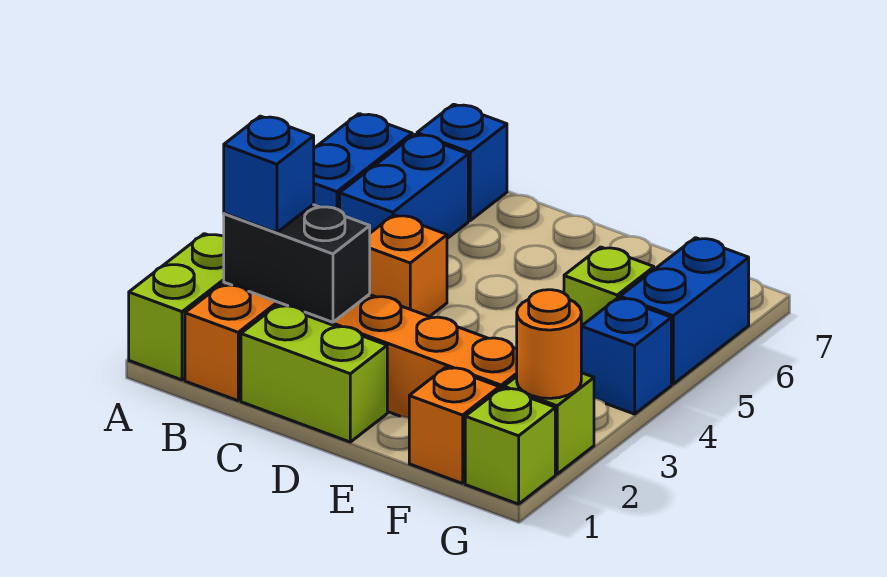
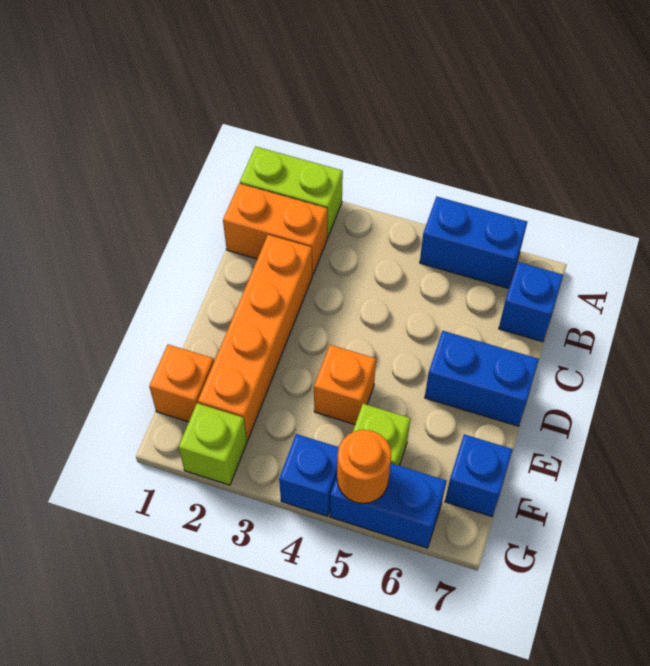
black brick B2:C2 level 2 -> none
blue brick B2 level 3 -> blue brick F7 level 1
blue brick B5:B6 level 1 -> blue brick D6:D7 level 1
lime brick C1:D1 level 1 -> none
orange brick C4 level 1 -> orange brick E4 level 1
lime brick G1 level 1 -> none
orange round brick G2 level 2 -> orange round brick G5 level 2

